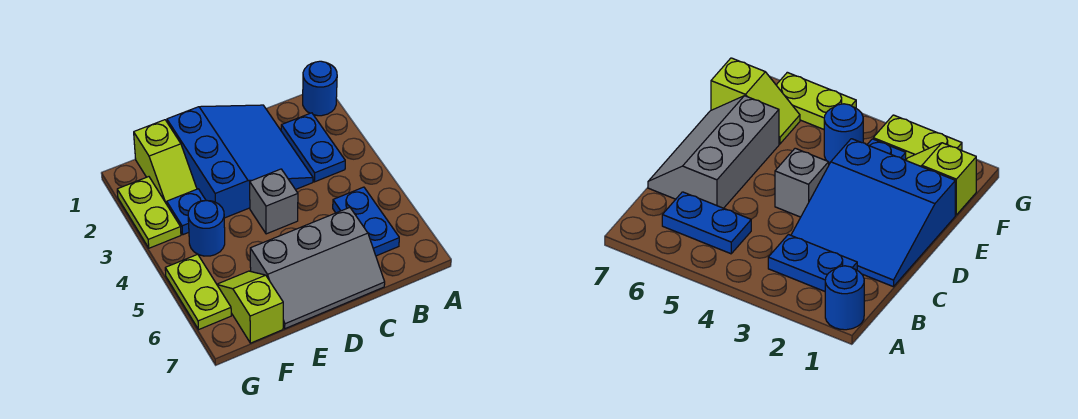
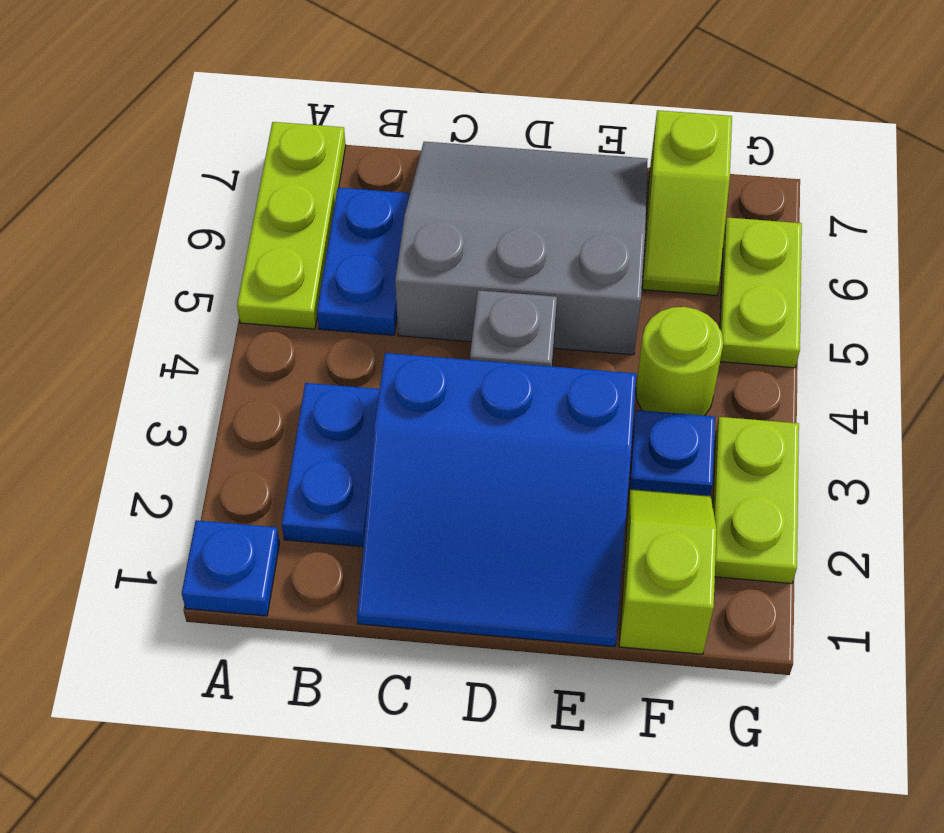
blue round brick A1 level 1 -> blue plate A1 level 1
none -> lime plate A5:A7 level 1
blue slope C1:E3 level 1 top E -> blue slope C1:E3 level 1 top 3
grey slope C6:E7 level 1 top 6 -> grey slope C5:E7 level 1 top 5
blue round brick F4 level 1 -> lime round brick F4 level 1

